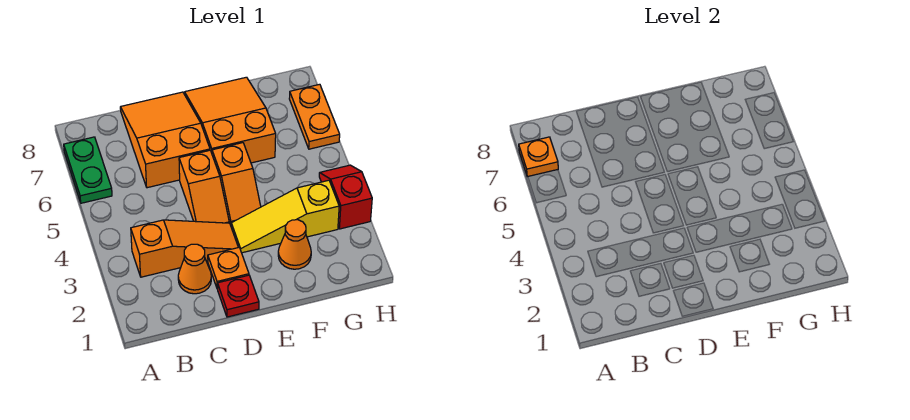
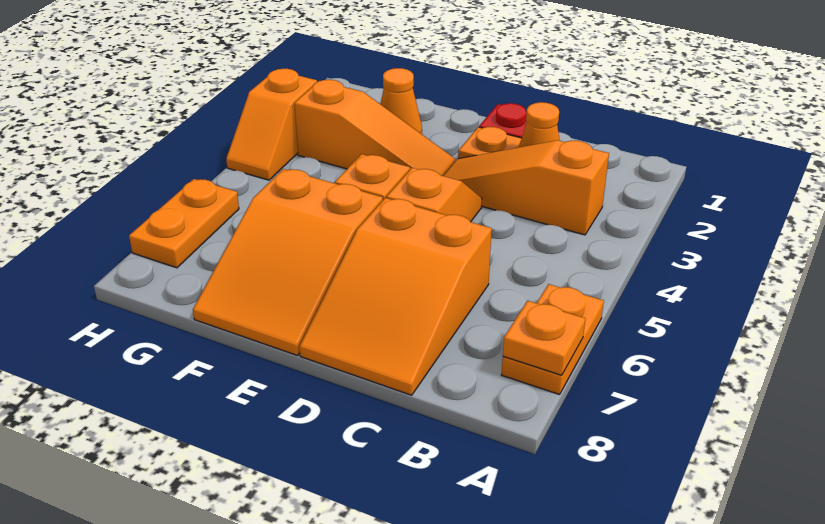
green plate A6:A7 level 1 -> orange plate A6:A7 level 1
yellow slope E3:G3 level 1 top G -> orange slope E3:G3 level 1 top G
red slope H3:H4 level 1 top 3 -> orange slope H3:H4 level 1 top 3

